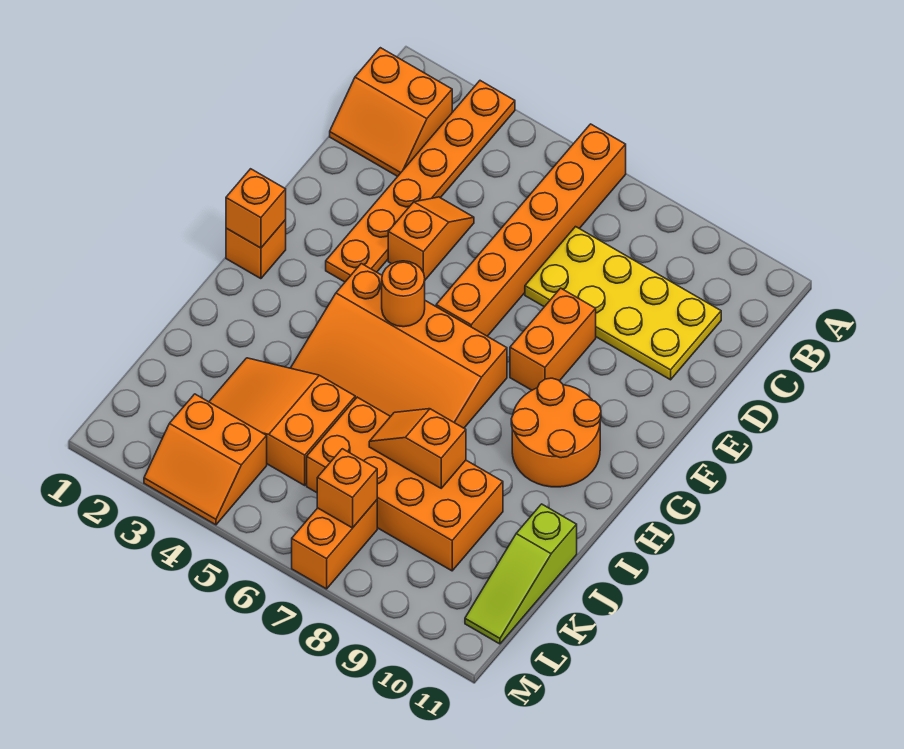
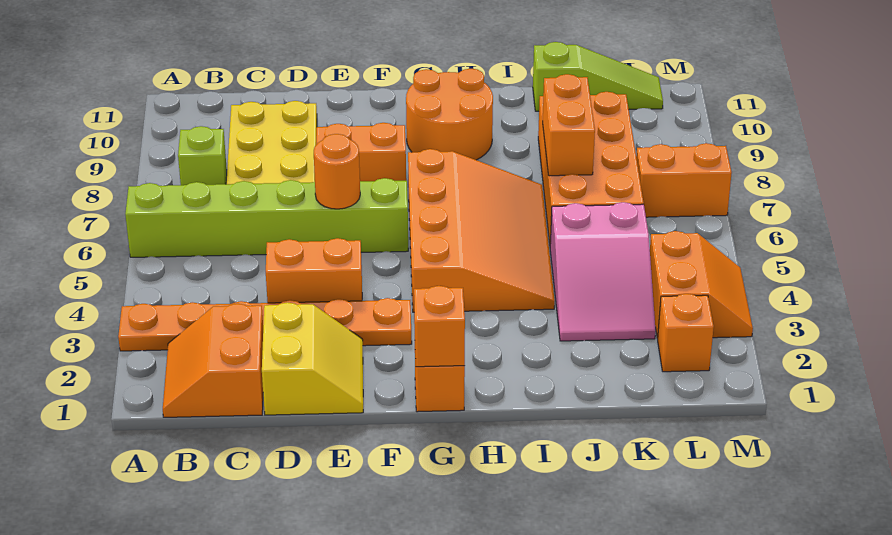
orange brick A6:F6 level 1 -> lime brick A6:F6 level 1
orange slope B1:C2 level 1 top B -> orange slope B1:C2 level 1 top C
none -> lime brick B8 level 1
none -> yellow slope D1:E2 level 1 top D
orange slope D4:E4 level 1 top E -> orange brick D4:E4 level 1
orange round brick G5 level 2 -> orange round brick E6 level 2
orange slope J3:K5 level 1 top 5 -> pink slope J3:K5 level 1 top 5
orange slope J7:J8 level 2 top 8 -> orange brick J7:J8 level 2
orange brick L7 level 2 -> orange brick L2 level 1

